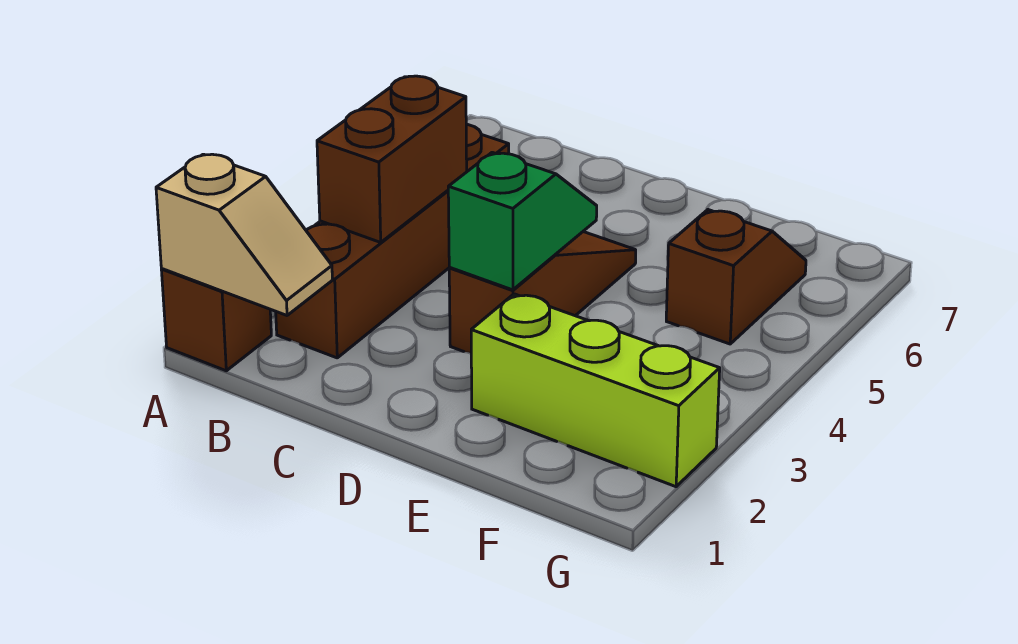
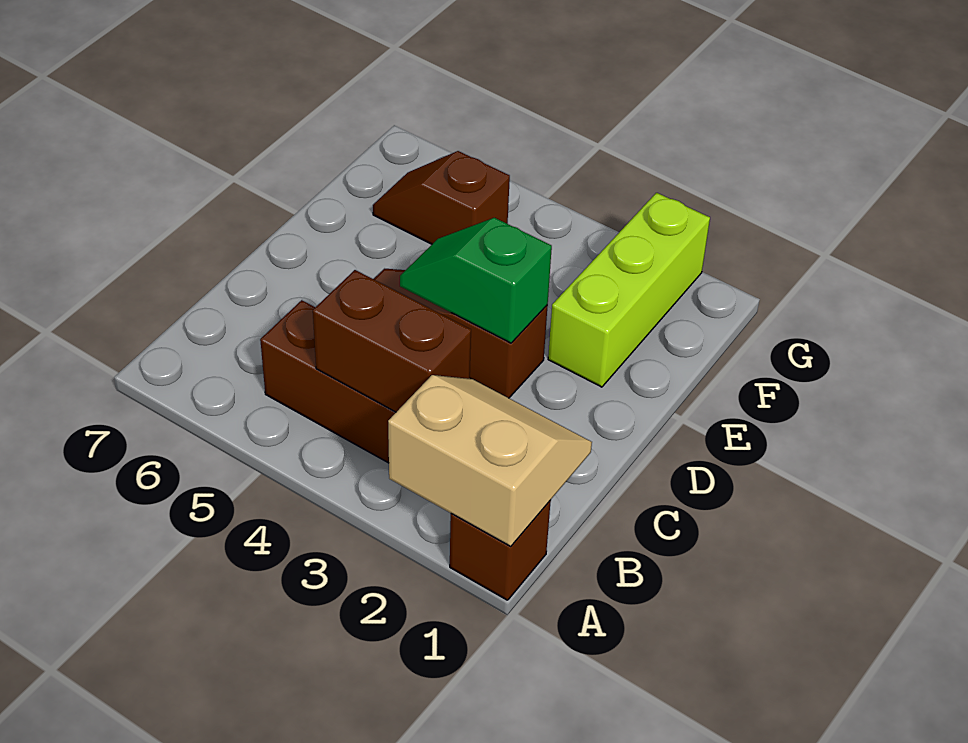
tan slope A1:B1 level 2 top A -> tan slope A1:B2 level 2 top A

